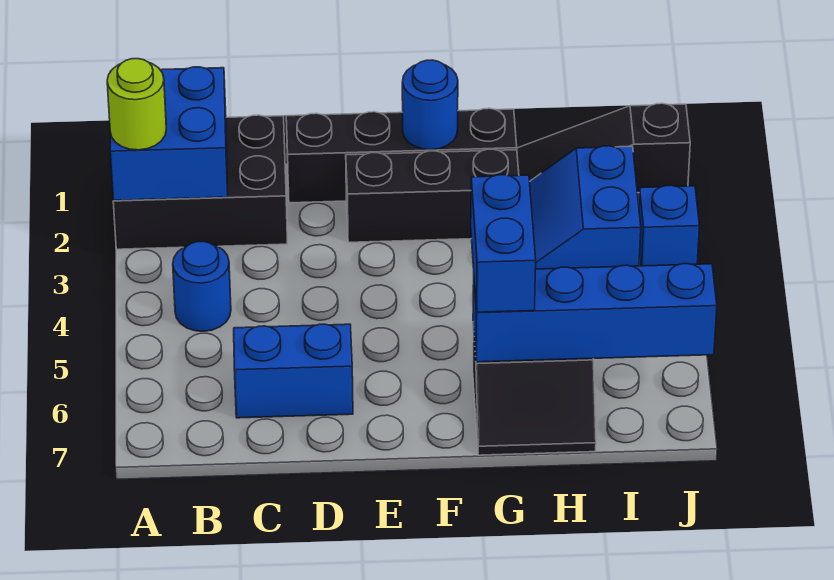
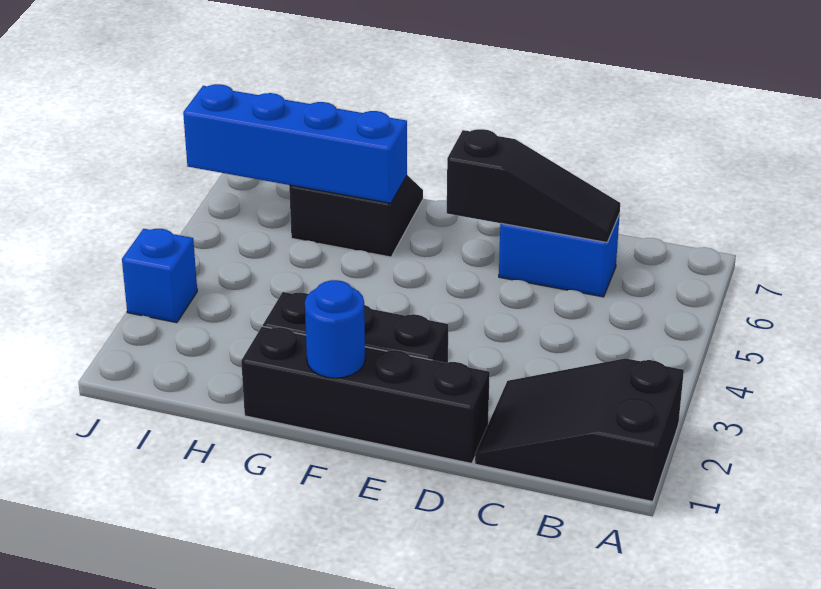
black brick A1:C2 level 1 -> black slope A1:C2 level 1 top A
blue brick A1:B2 level 2 -> none
lime round brick A2 level 3 -> none
blue round brick B4 level 1 -> none
blue brick G5:G6 level 3 -> none
black slope H1:J1 level 1 top J -> black slope C6:E6 level 2 top E
blue slope H2:I3 level 1 top I -> none

